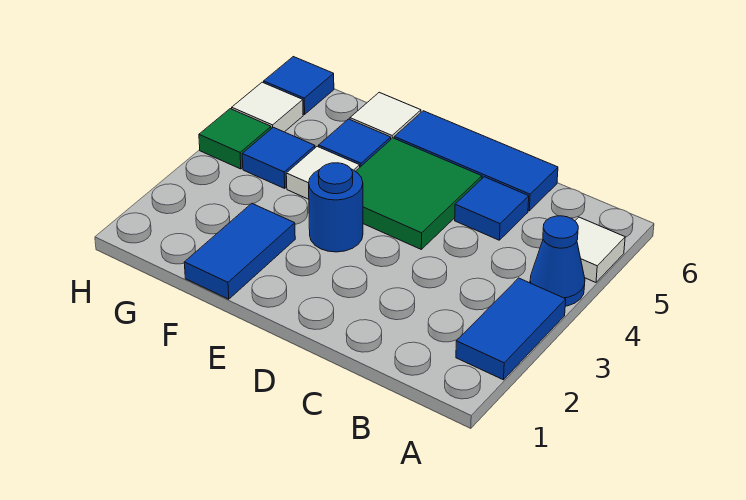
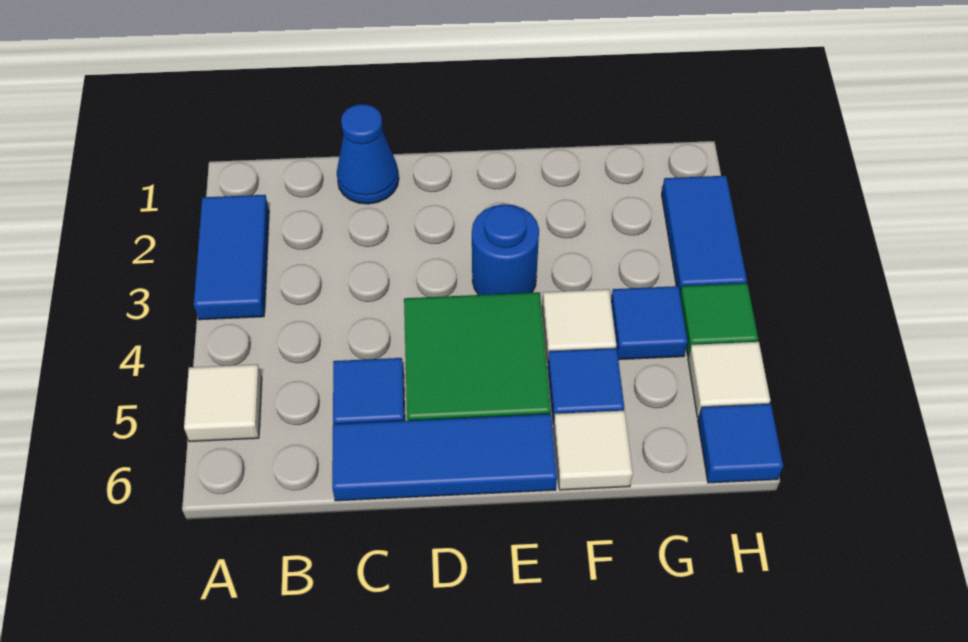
blue cone A4 level 1 -> blue cone C1 level 1
blue tile F1:F2 level 1 -> blue tile H2:H3 level 1

